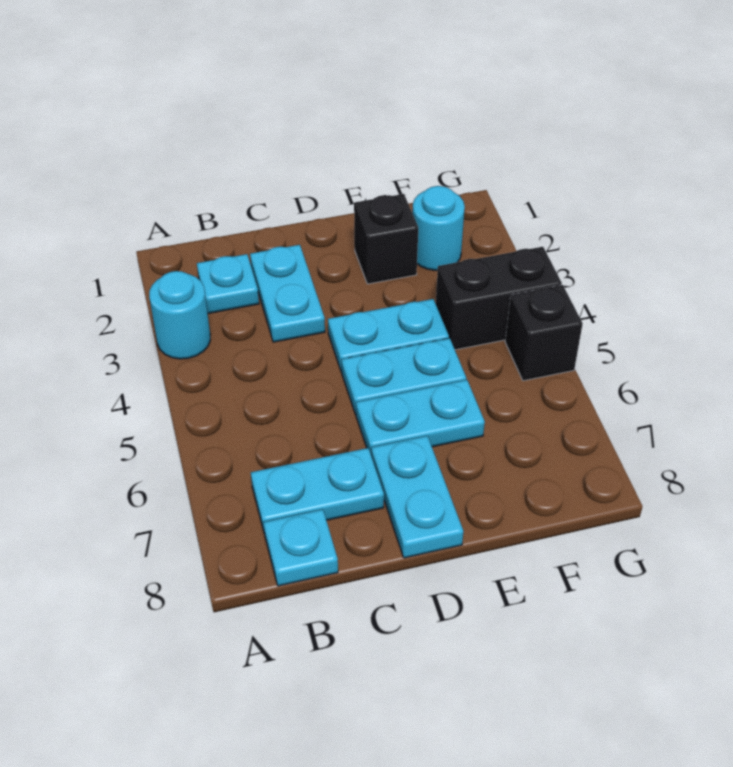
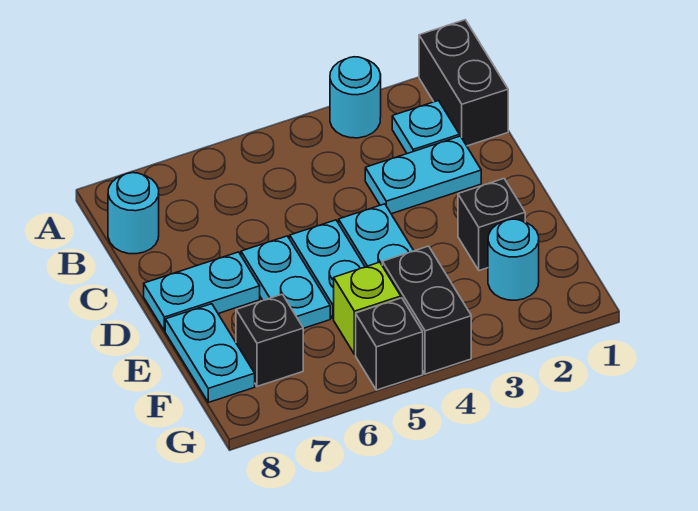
none -> black brick A1:B1 level 1
cyan plate B7:C7 level 1 -> cyan plate E8:F8 level 1
cyan plate B8 level 1 -> cyan round brick B8 level 1
none -> lime brick F5 level 1
none -> black brick F7 level 1

